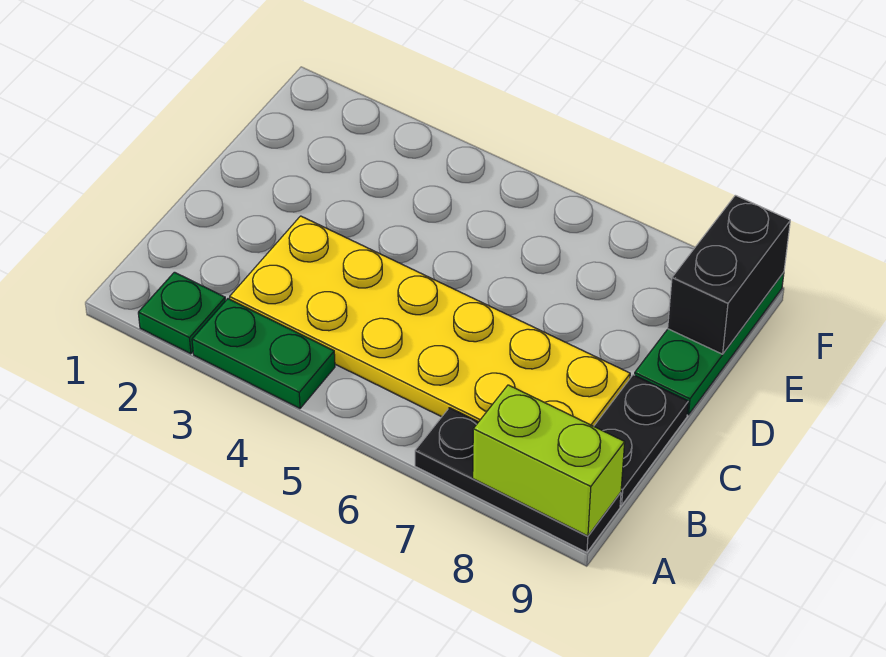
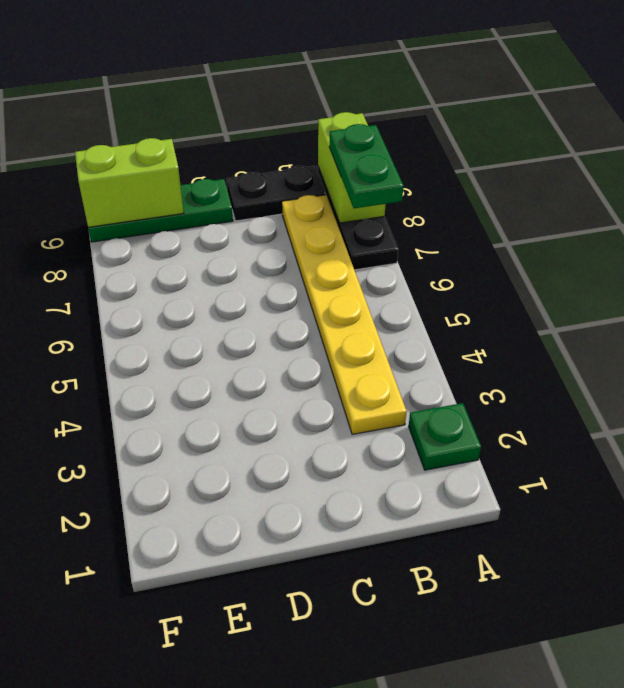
green plate A3:A4 level 1 -> green plate A7:A8 level 3
yellow plate B3:C8 level 1 -> yellow plate B3:B8 level 1
black brick E9:F9 level 2 -> lime brick E9:F9 level 2

